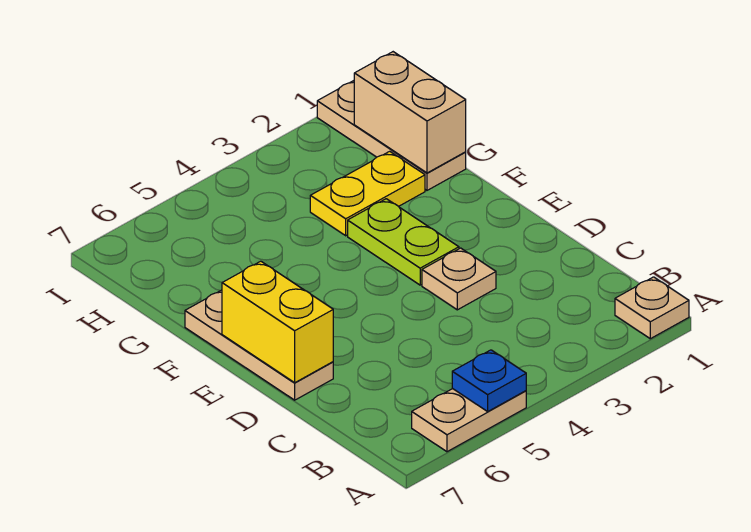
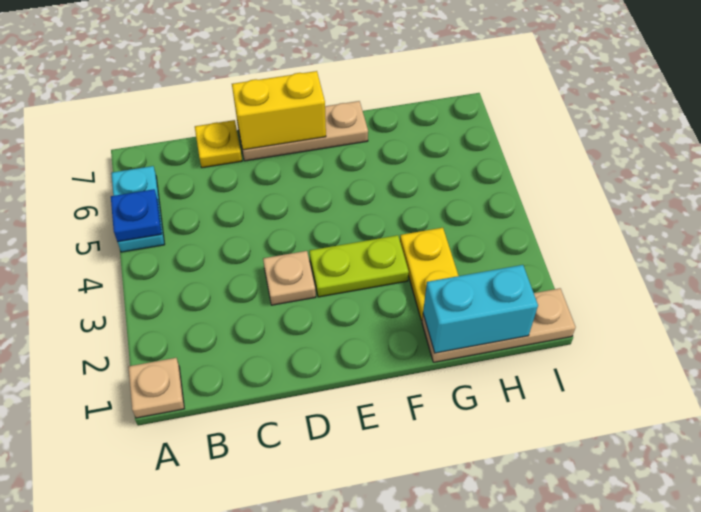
tan plate A5:A6 level 1 -> cyan plate A5:A6 level 1
none -> yellow plate C7 level 1
tan brick G1:H1 level 2 -> cyan brick G1:H1 level 2

